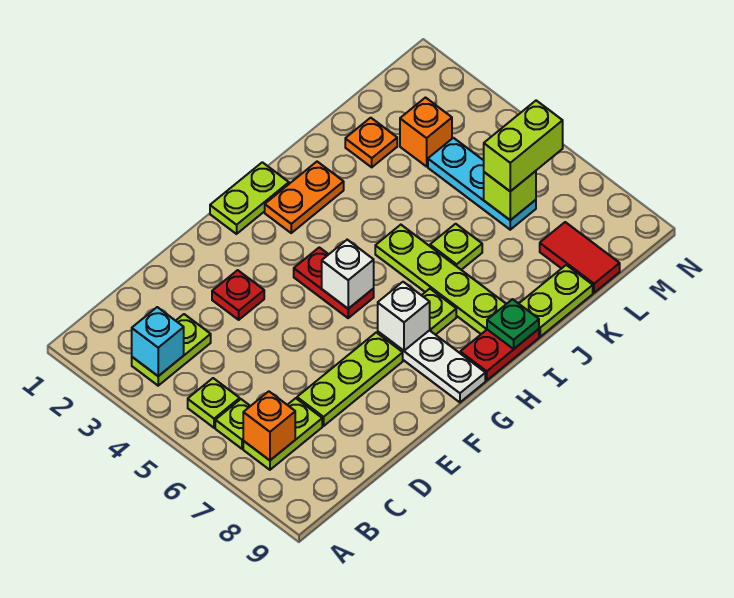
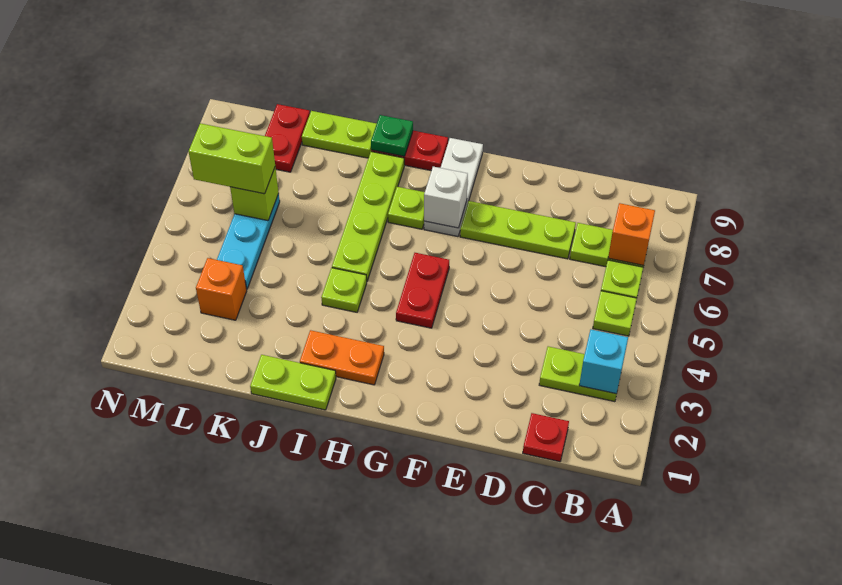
red plate E3 level 1 -> red plate C1 level 1
lime plate G1:H1 level 1 -> lime plate I1:J1 level 1
white brick G5 level 2 -> none
lime plate J6 level 1 -> lime plate I4 level 1
orange plate K2 level 1 -> none
red tile L8:L9 level 1 -> red plate L8:L9 level 1

